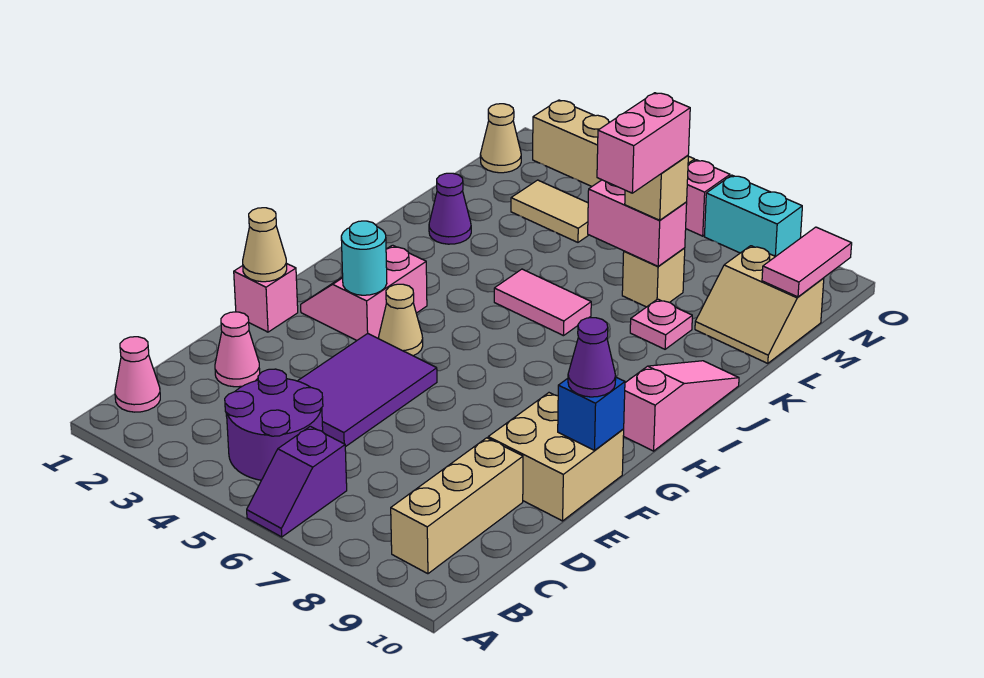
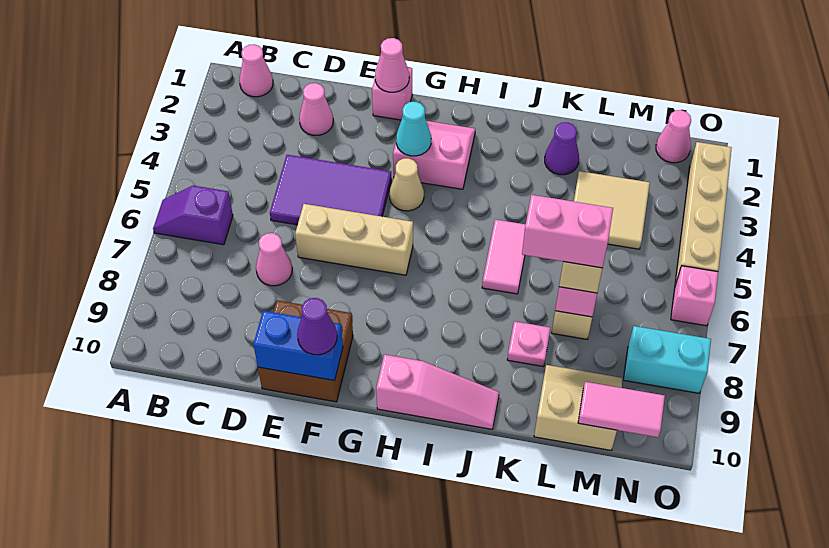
purple round brick B4:C5 level 1 -> none
tan brick B9:D9 level 1 -> tan brick E6:G6 level 1
none -> pink cone D7 level 1
tan brick E9:F10 level 1 -> brown brick E9:F10 level 1
tan cone F1 level 2 -> pink cone F1 level 2
blue brick F10 level 2 -> blue brick E10:F10 level 2
cyan round brick G3 level 2 -> cyan cone G3 level 2
tan slope L9:M10 level 1 top M -> tan slope L9:M10 level 1 top 10
tan tile M3:M4 level 1 -> tan tile L3:M4 level 1
tan cone N1 level 1 -> pink cone N1 level 1
cyan brick O7:O8 level 1 -> cyan brick N8:O8 level 1

